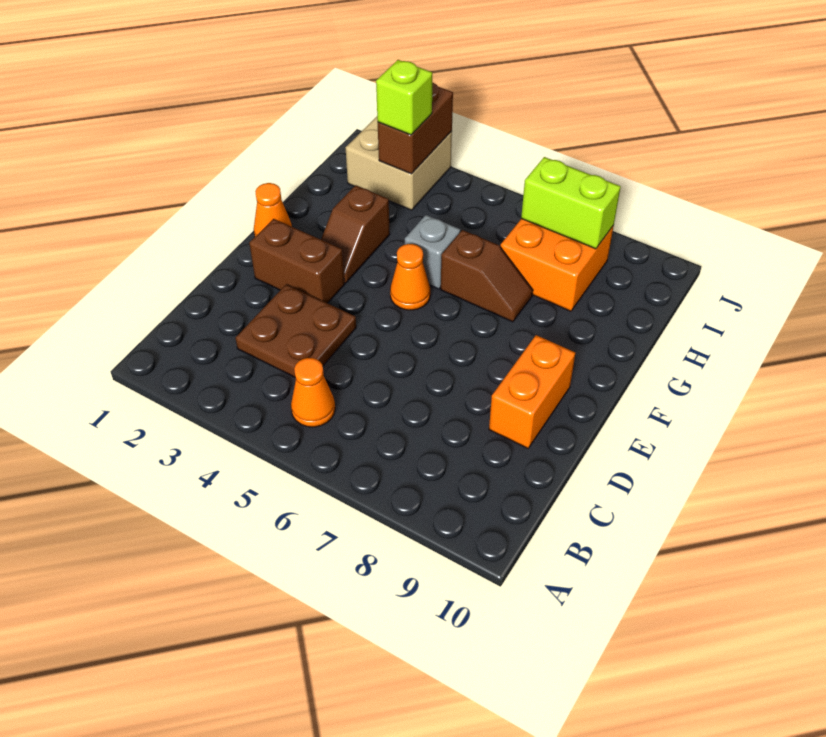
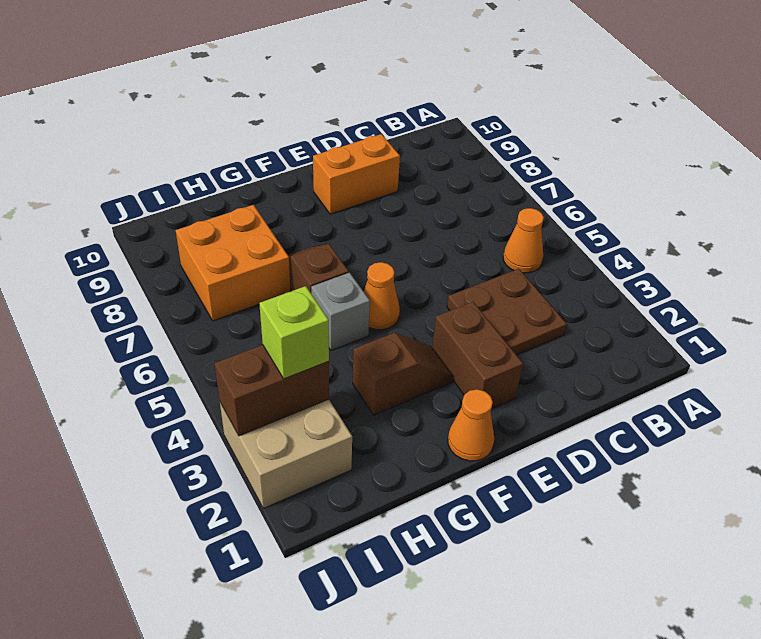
lime brick I7:I8 level 2 -> none

